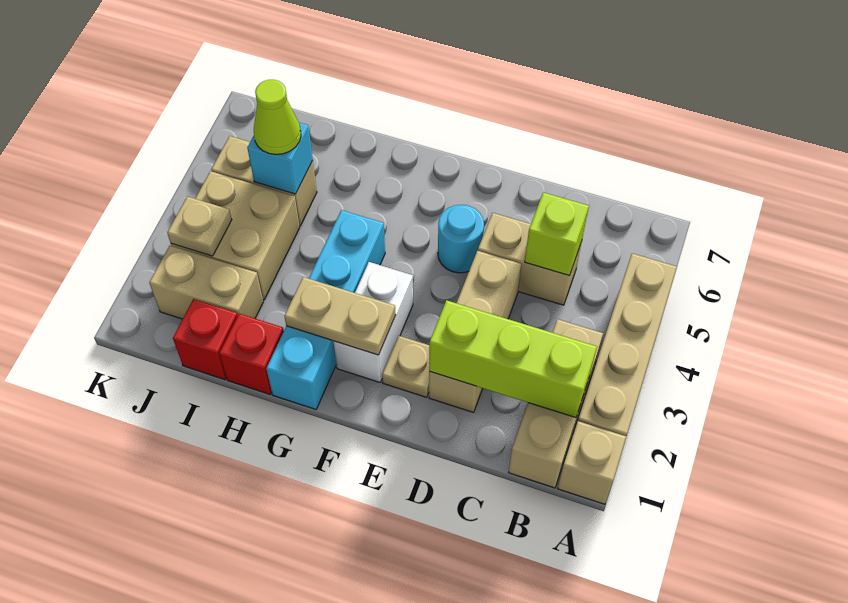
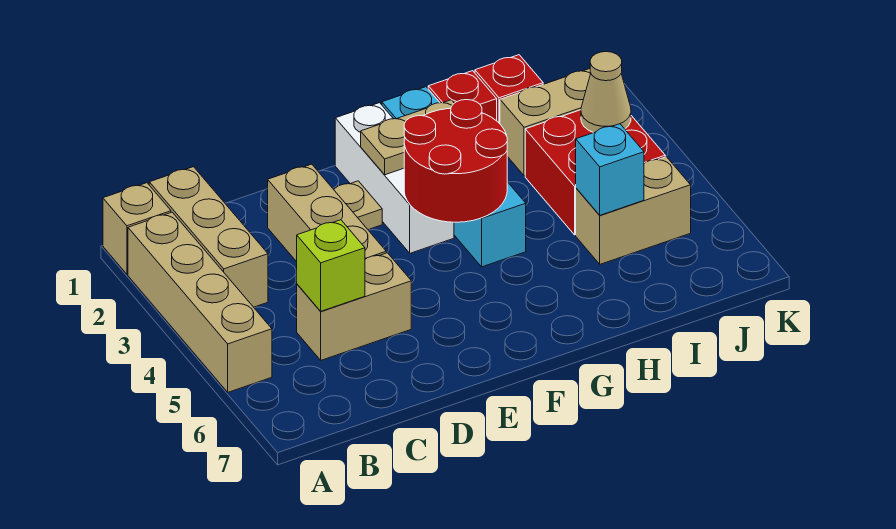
lime brick B2:D2 level 2 -> none
cyan round brick E5 level 1 -> none
white brick F2:F3 level 1 -> white brick F1:F3 level 1
none -> red round brick F3:G4 level 2
tan brick I3:J4 level 1 -> red brick I3:J4 level 1
lime cone I5 level 3 -> none
tan plate J3 level 2 -> tan cone J3 level 2

